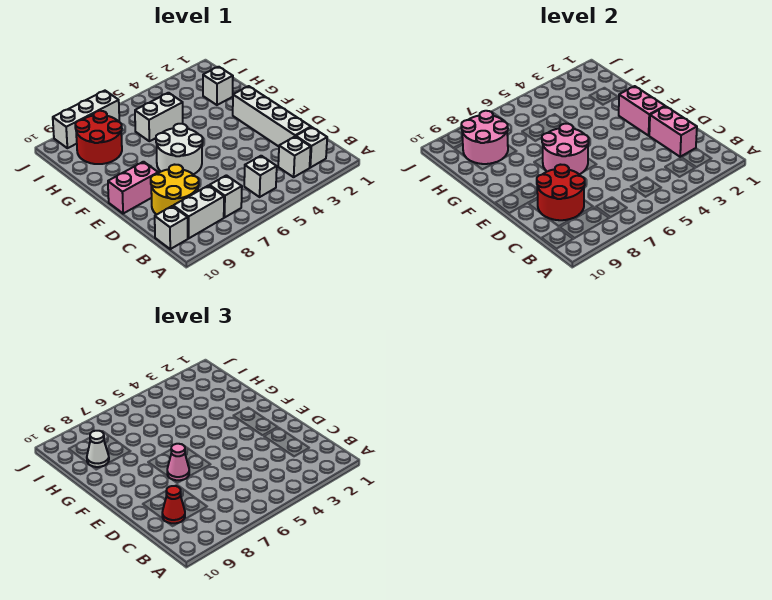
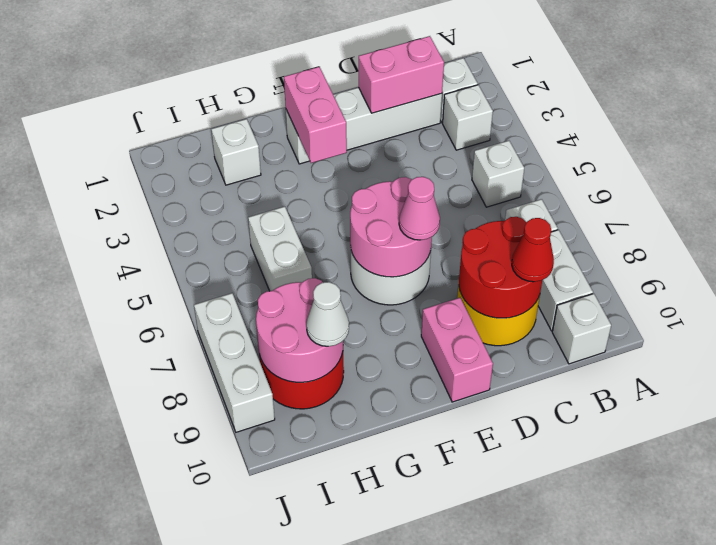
pink brick E2:F2 level 2 -> pink brick F2:F3 level 2

